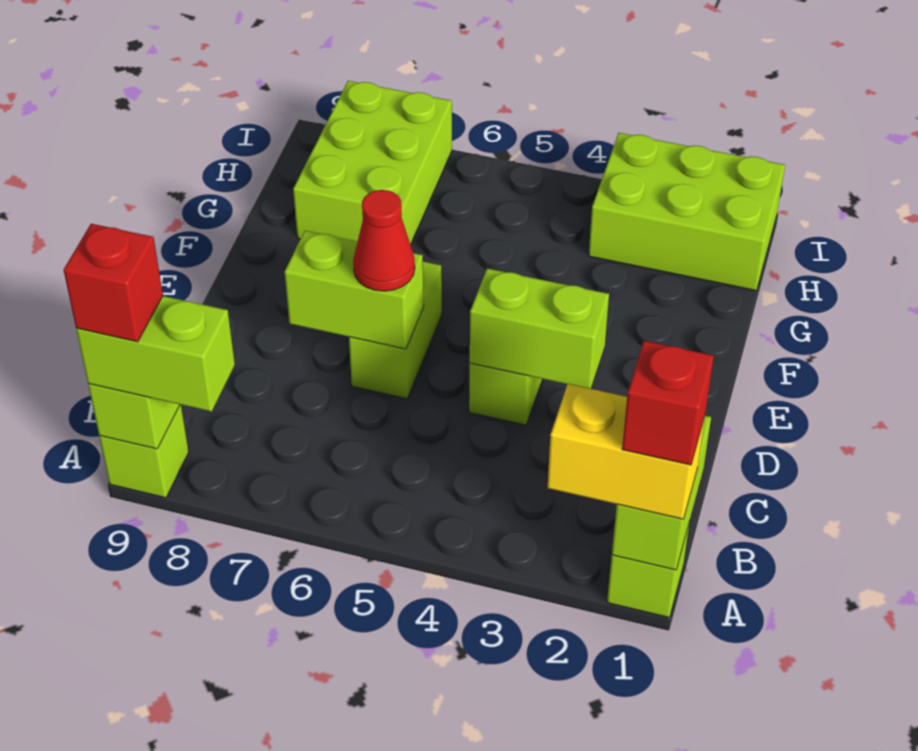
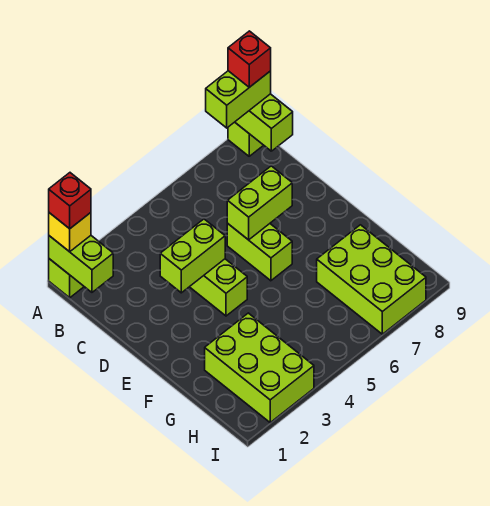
yellow brick A1:A2 level 3 -> yellow brick A1 level 3
red cone D6 level 3 -> none
lime brick H1:I3 level 1 -> lime brick G2:I3 level 1

